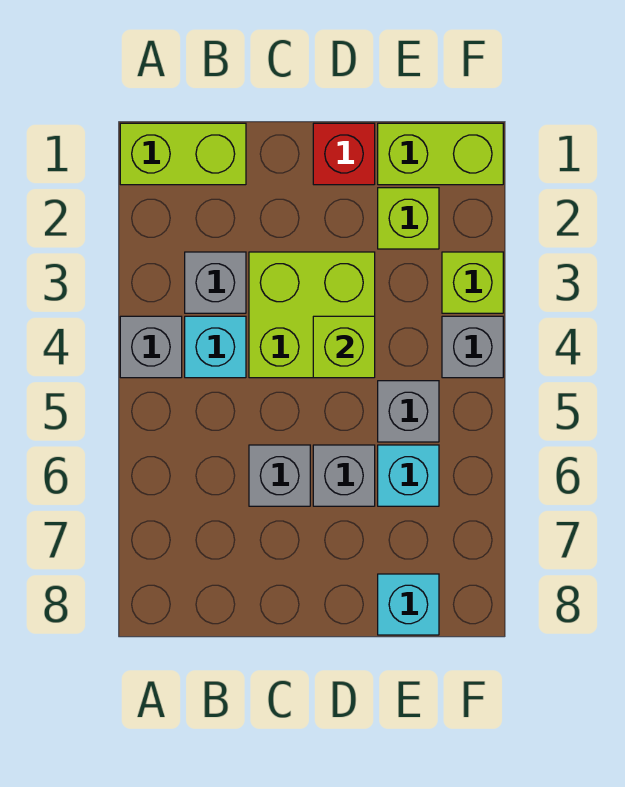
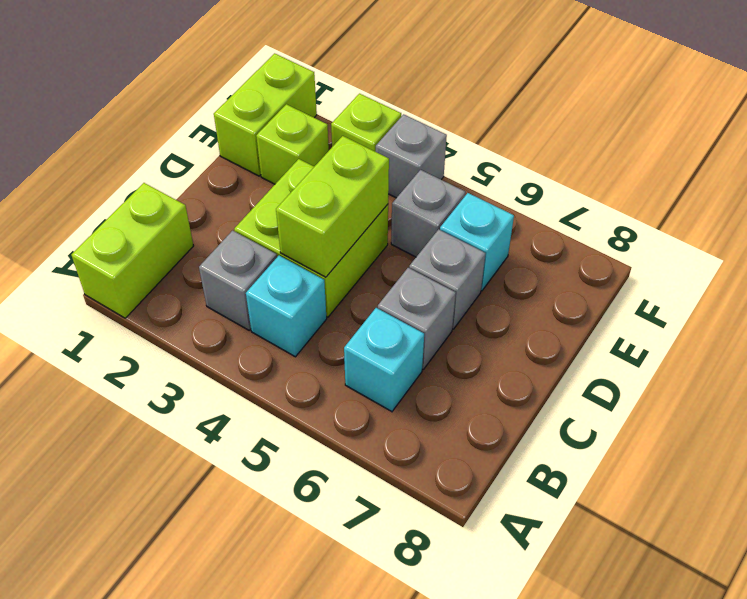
grey brick A4 level 1 -> none
red brick D1 level 1 -> none
lime brick D4 level 2 -> lime brick C4:D4 level 2
cyan brick E8 level 1 -> cyan brick B6 level 1

